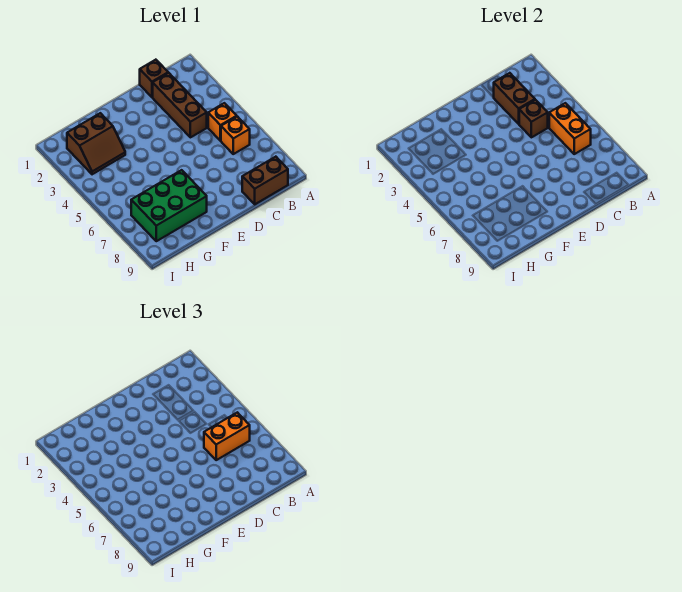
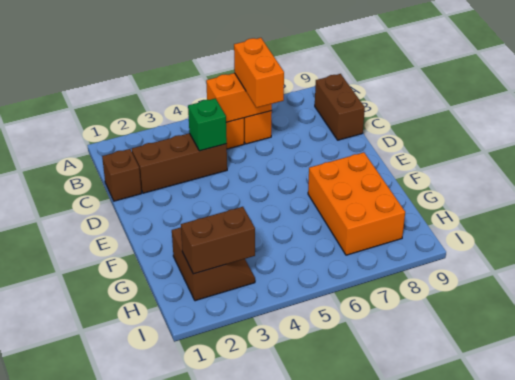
brown brick C2:C3 level 2 -> brown brick H2:H3 level 2
brown brick C4 level 2 -> green brick C4 level 2
green brick F7:H8 level 1 -> orange brick F7:H8 level 1

